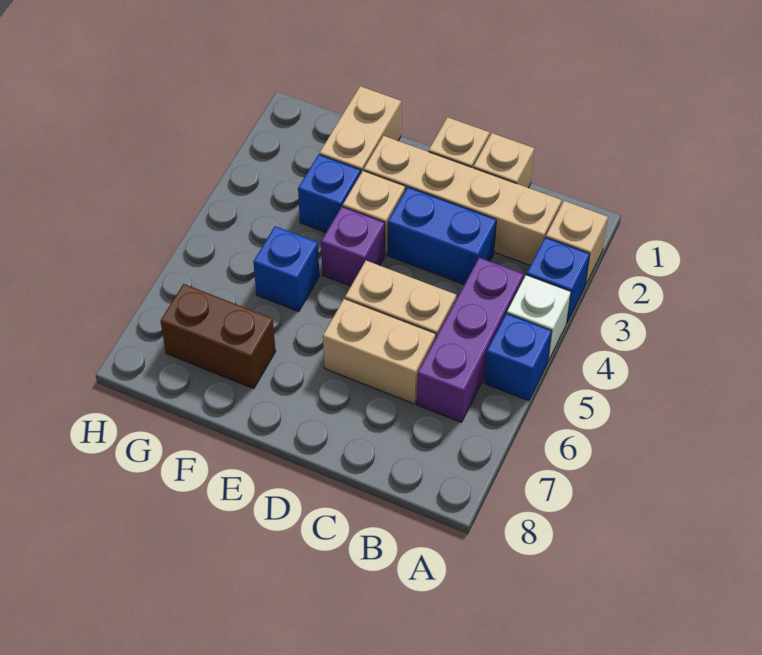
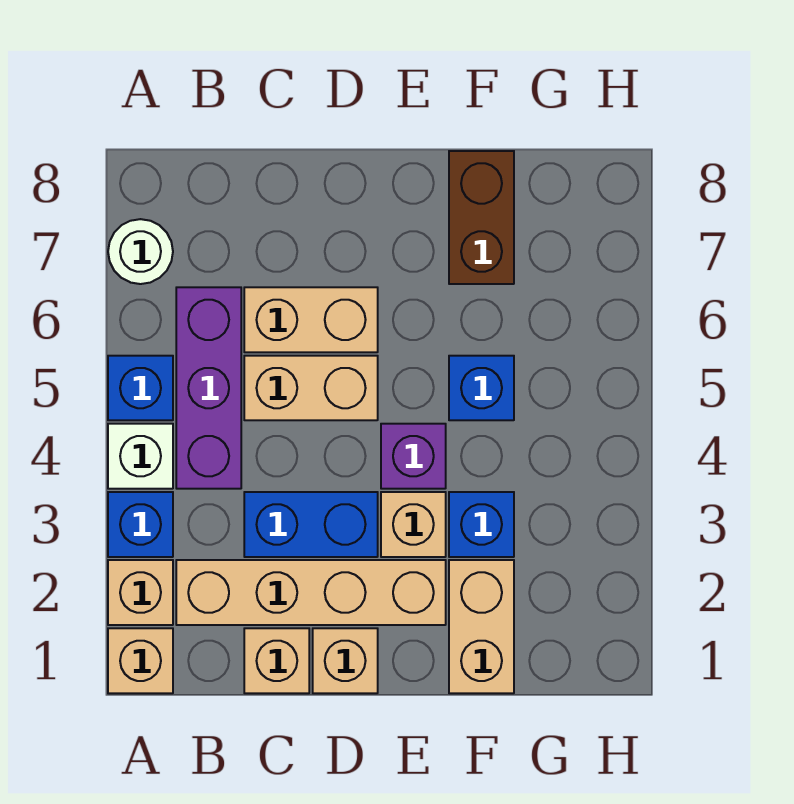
none -> tan brick A1 level 1
none -> white round brick A7 level 1
brown brick F7:G7 level 1 -> brown brick F7:F8 level 1

